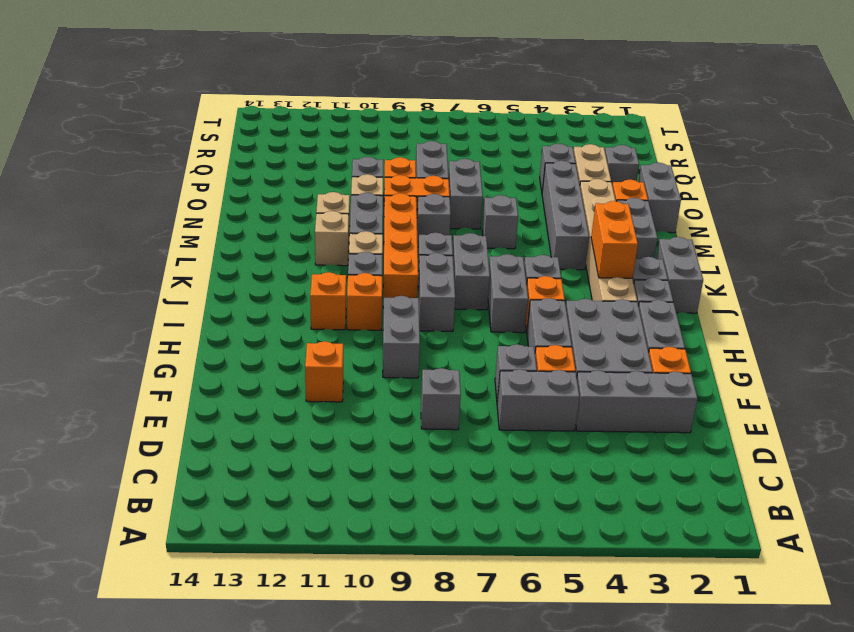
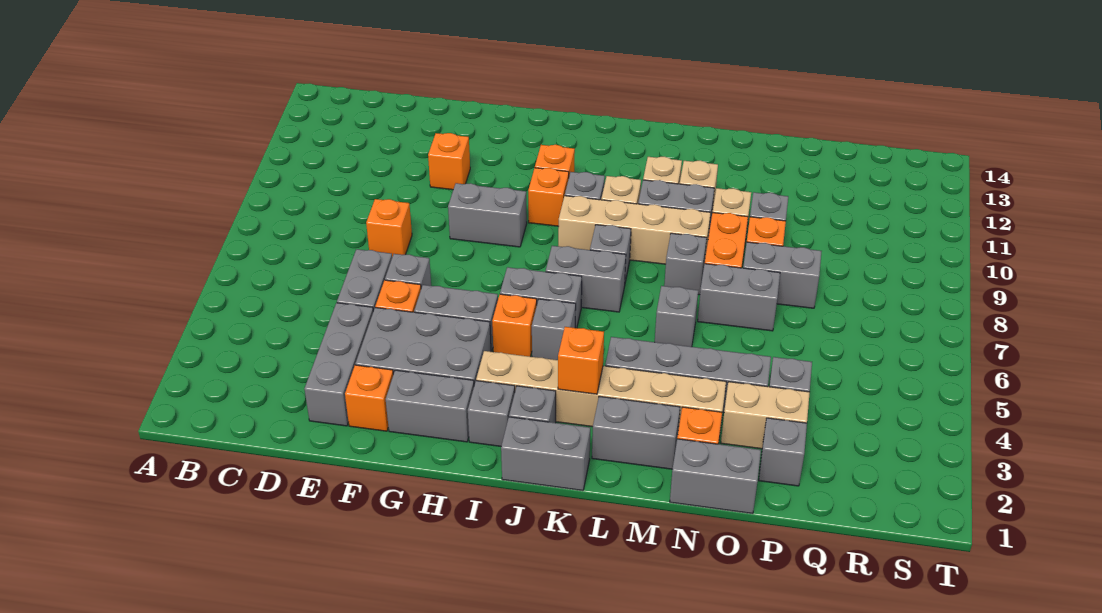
grey brick E8 level 1 -> orange brick E8 level 1
grey brick I8:J8 level 1 -> none
orange brick J3:K3 level 2 -> orange brick K3 level 2
orange brick J9:M9 level 1 -> tan brick J9:M9 level 1

